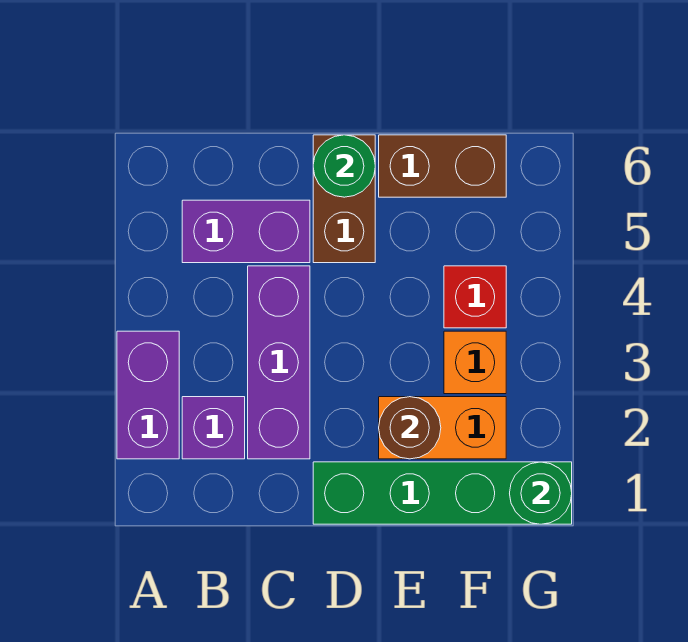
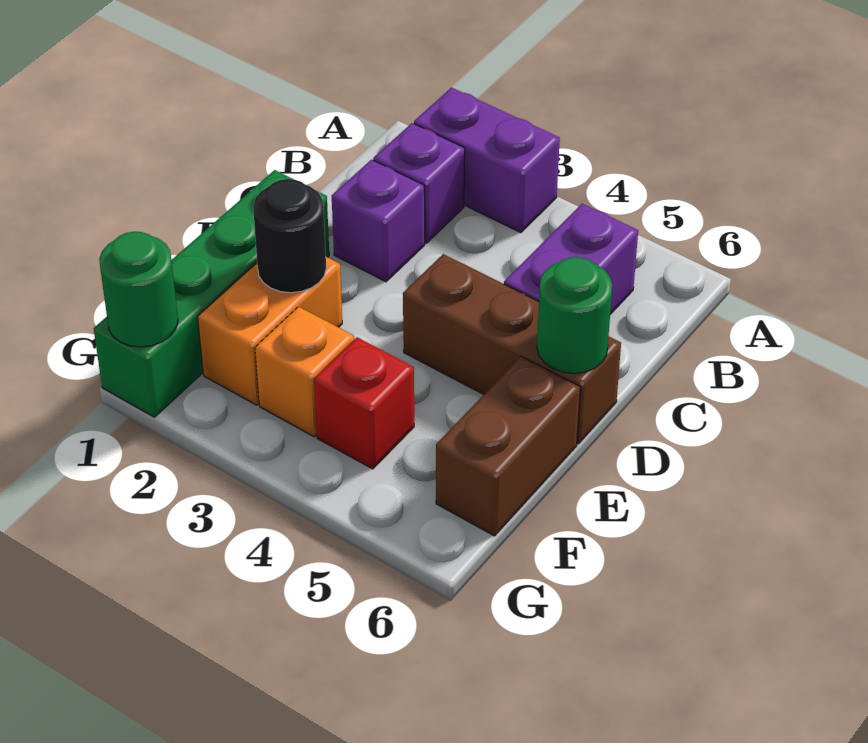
purple brick C2:C4 level 1 -> purple brick C2 level 1
brown brick D5:D6 level 1 -> brown brick D4:D6 level 1
brown round brick E2 level 2 -> black round brick E2 level 2

